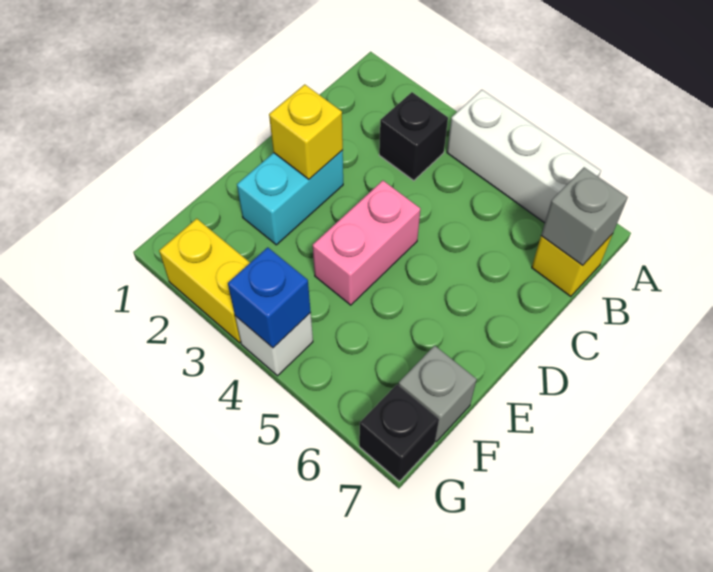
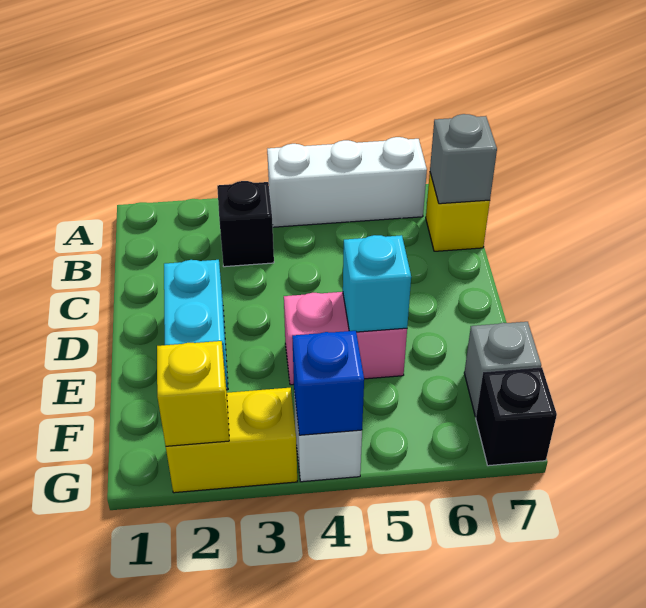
yellow brick D2 level 2 -> yellow brick G2 level 2
pink brick D4:E4 level 1 -> pink brick E4:E5 level 1
none -> cyan brick E5 level 2

